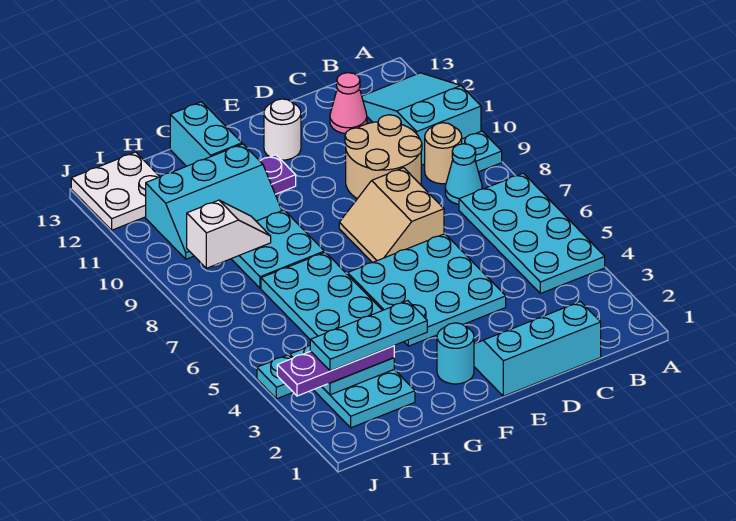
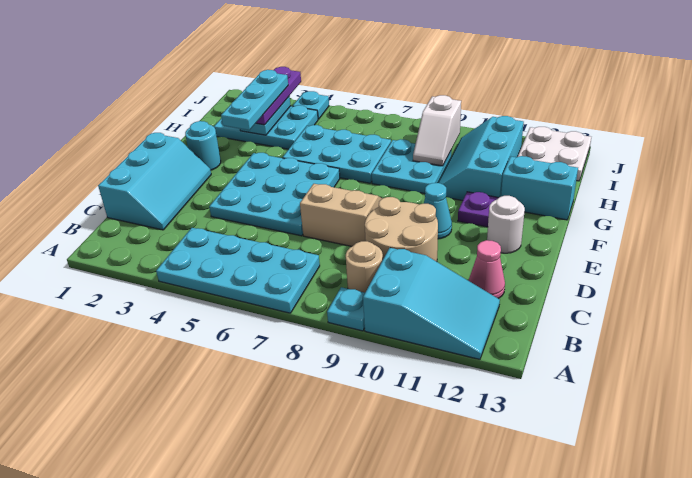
cyan cone B8 level 1 -> cyan cone E10 level 1

